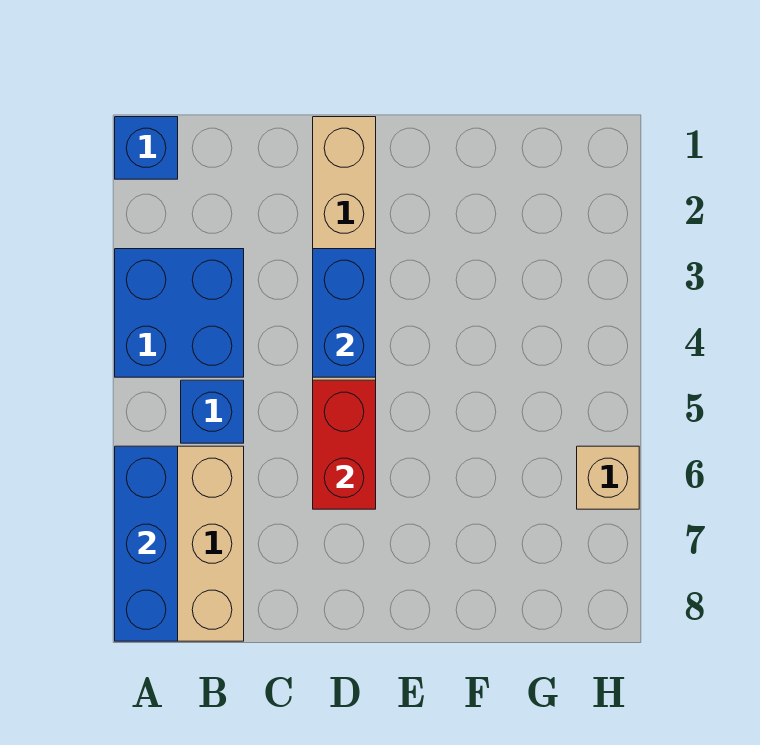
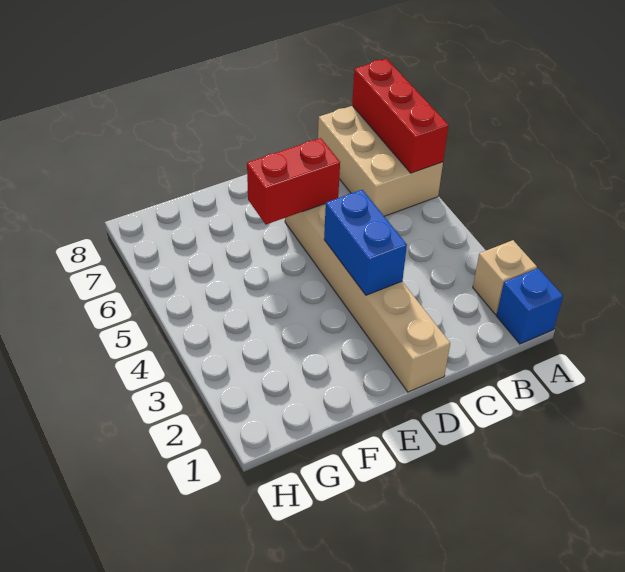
blue brick A3:B4 level 1 -> none
blue brick A6:A8 level 2 -> red brick A6:A8 level 2
blue brick B5 level 1 -> none
red brick D5:D6 level 2 -> red brick D6:E6 level 2
tan brick H6 level 1 -> tan brick A2 level 1

